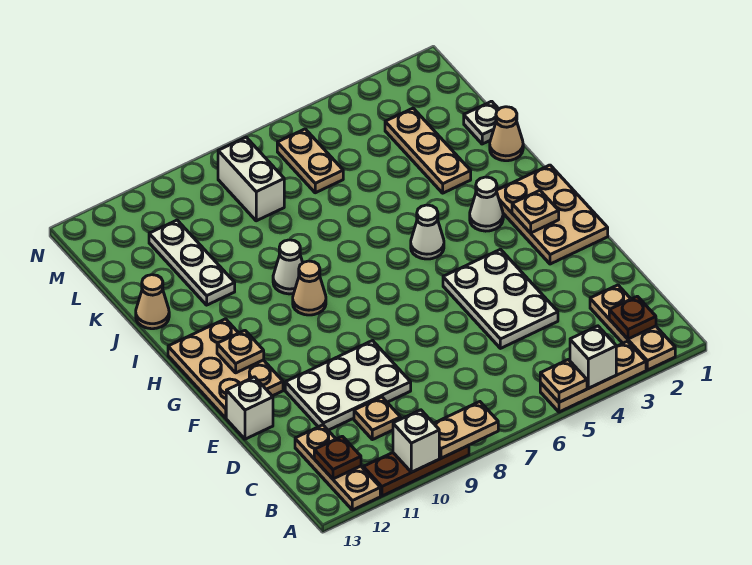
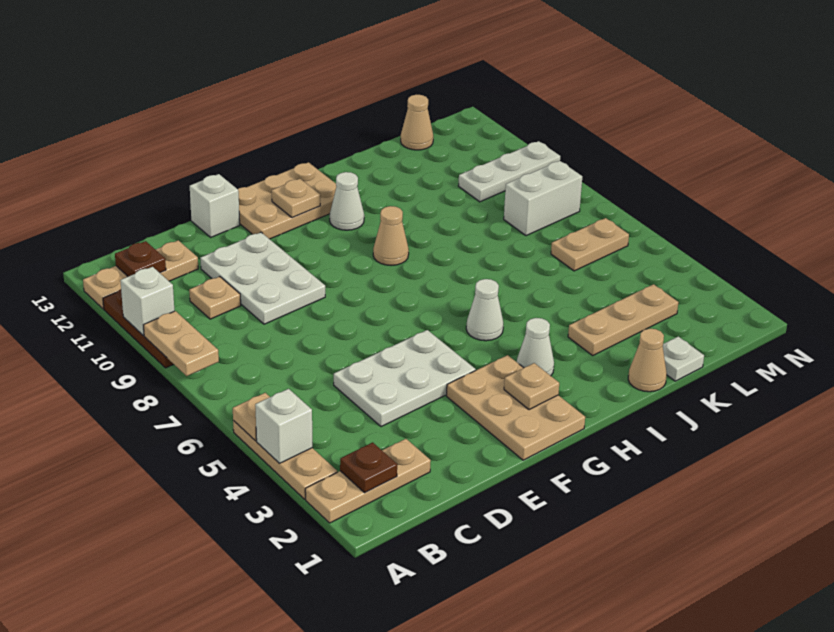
tan plate F1:H2 level 1 -> tan plate F1:G3 level 1
white cone I9 level 1 -> white cone H11 level 1
white plate J11:L11 level 1 -> white plate L10:N10 level 1
tan cone J13 level 1 -> tan cone L13 level 1

